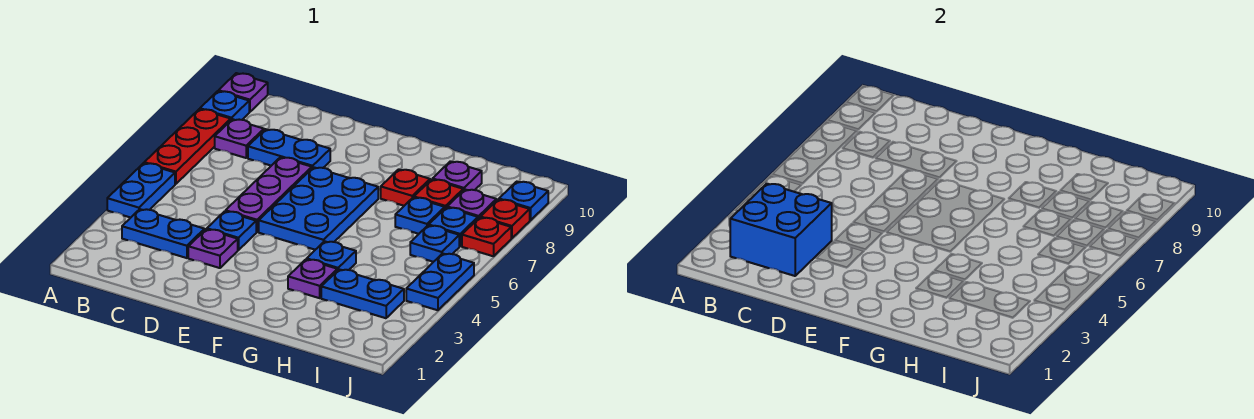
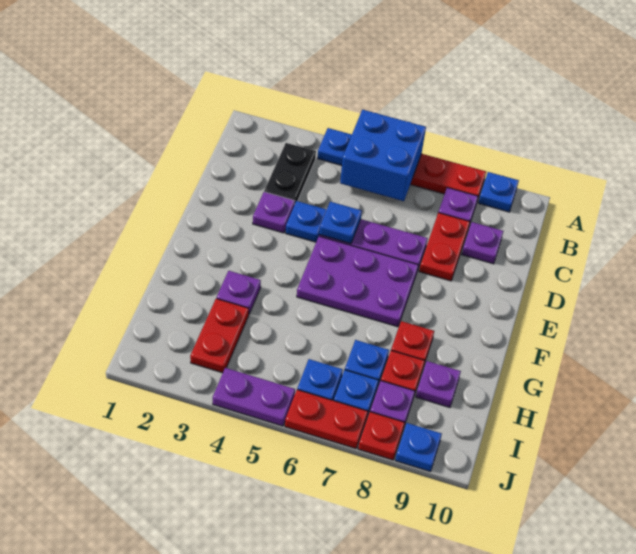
purple plate A10 level 1 -> purple plate C9 level 1
blue brick B2:C3 level 2 -> blue brick A5:B6 level 2
blue plate B3:C3 level 1 -> black plate B3:C3 level 1
blue plate C8:D8 level 1 -> red plate C8:D8 level 1
blue plate E5:F7 level 1 -> purple plate E5:F7 level 1
blue plate G4 level 1 -> blue plate D5 level 2
blue plate H3:I3 level 1 -> red plate H3:I3 level 1
blue plate J4:J5 level 1 -> purple plate J4:J5 level 1
red plate J7 level 1 -> red plate J6:J7 level 1

